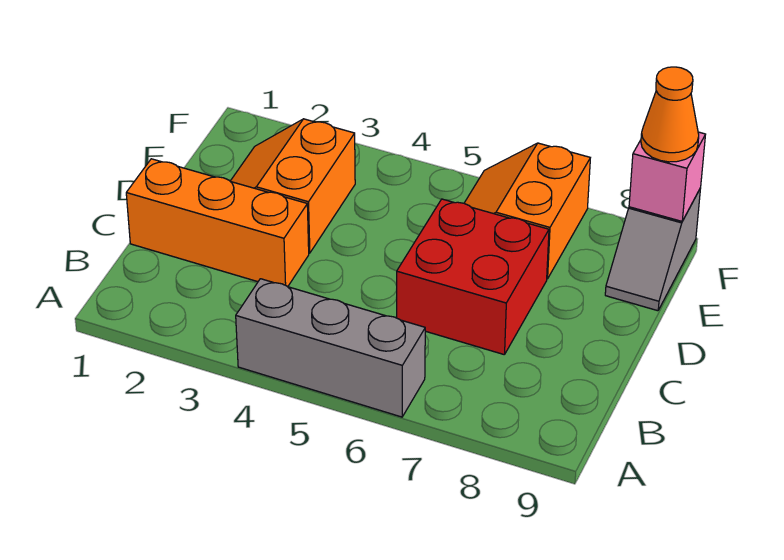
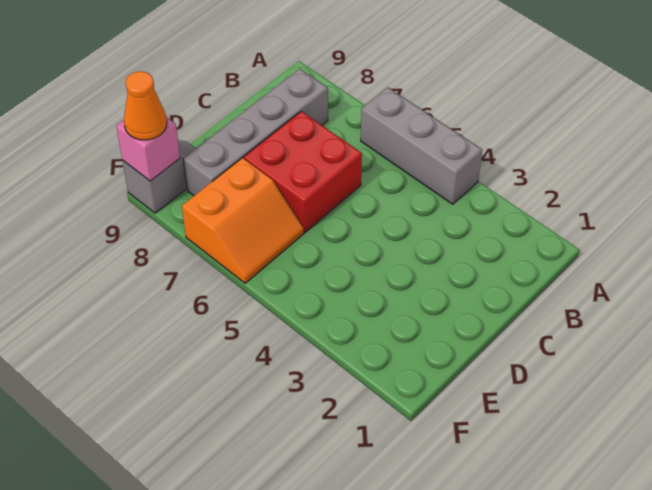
none -> grey brick B8:E8 level 1
orange brick C1:C3 level 1 -> none
orange slope D2:E3 level 1 top 3 -> none

